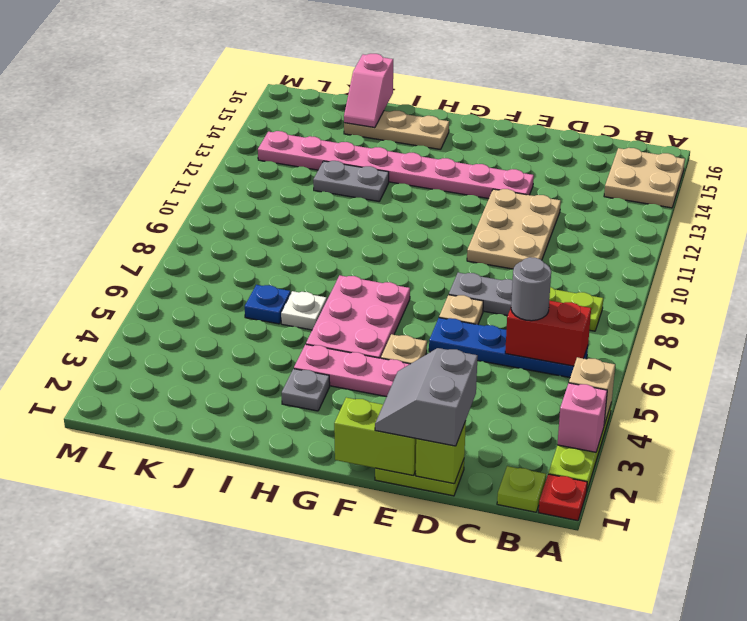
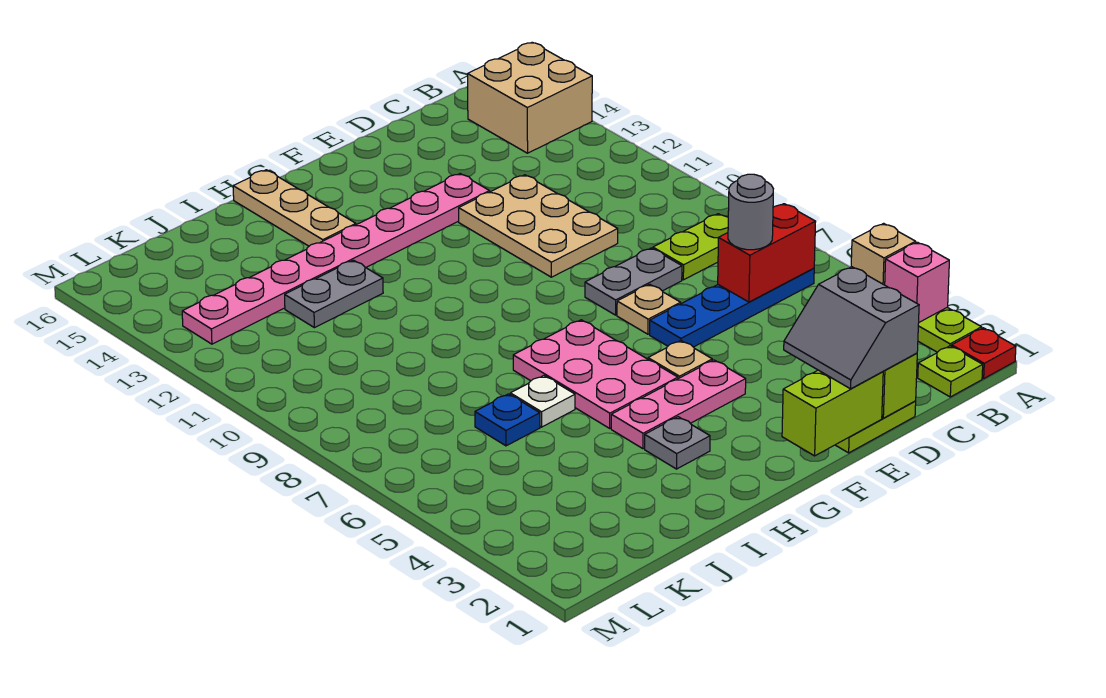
tan plate A14:B15 level 1 -> tan brick A14:B15 level 1
tan plate H15:J15 level 1 -> tan plate H14:H16 level 1
pink slope J15:J16 level 2 top 16 -> none

